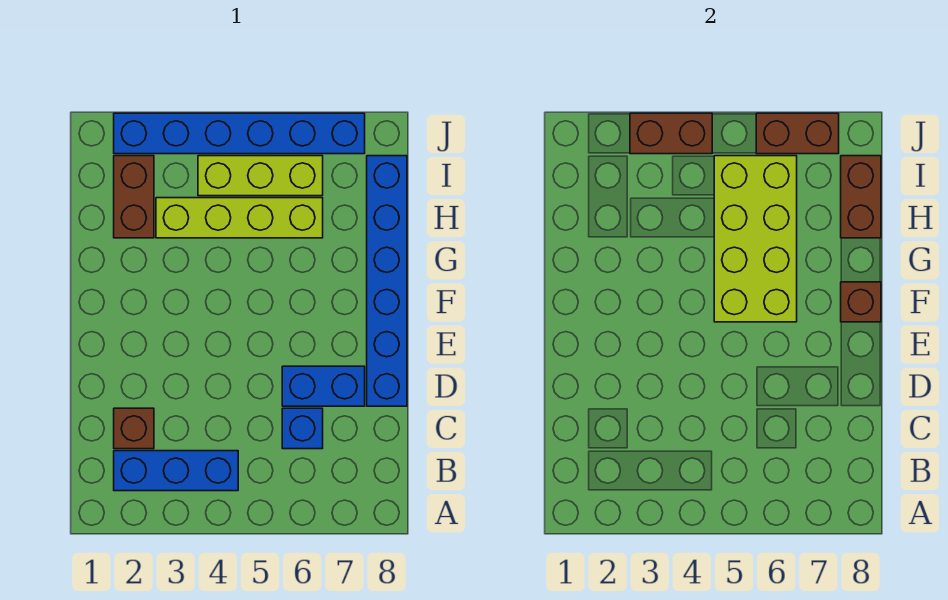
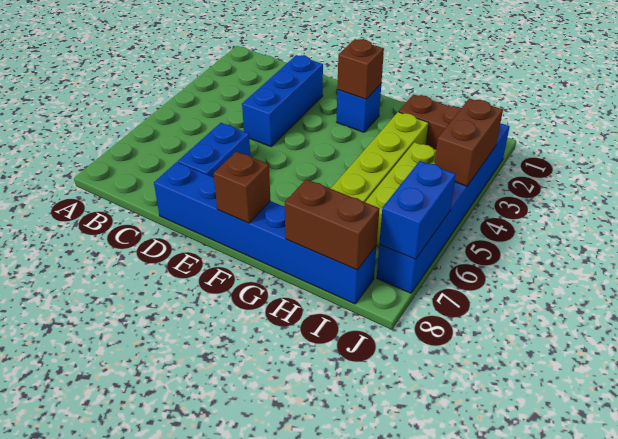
blue brick B2:B4 level 1 -> blue brick D2:D4 level 1
brown brick C2 level 1 -> brown brick F2 level 2
blue brick C6 level 1 -> blue brick F2 level 1
lime brick F5:I6 level 2 -> none
brown brick J6:J7 level 2 -> blue brick J6:J7 level 2

